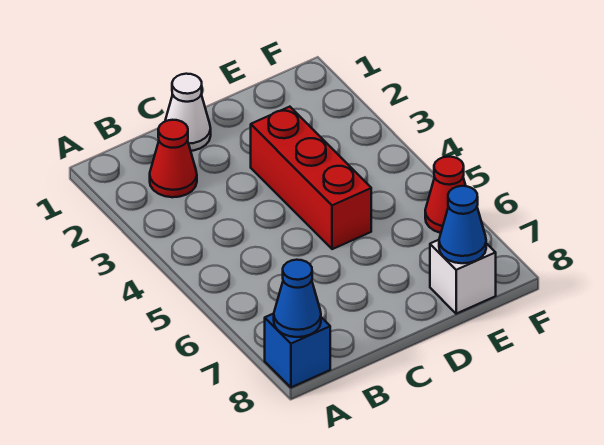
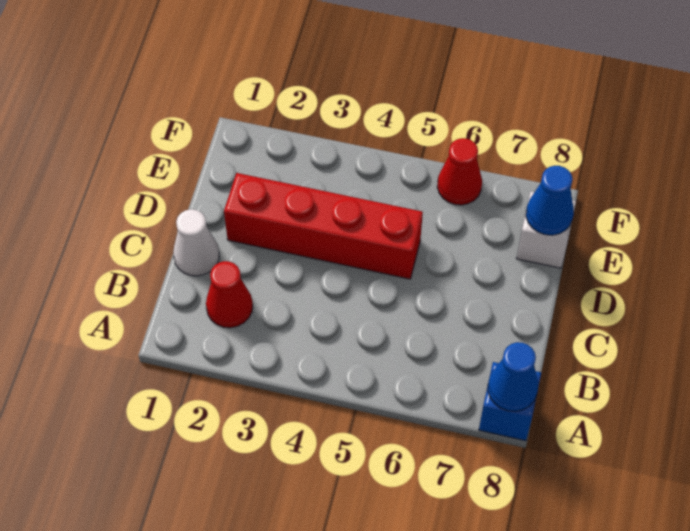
red brick D3:D5 level 1 -> red brick D2:D5 level 1

